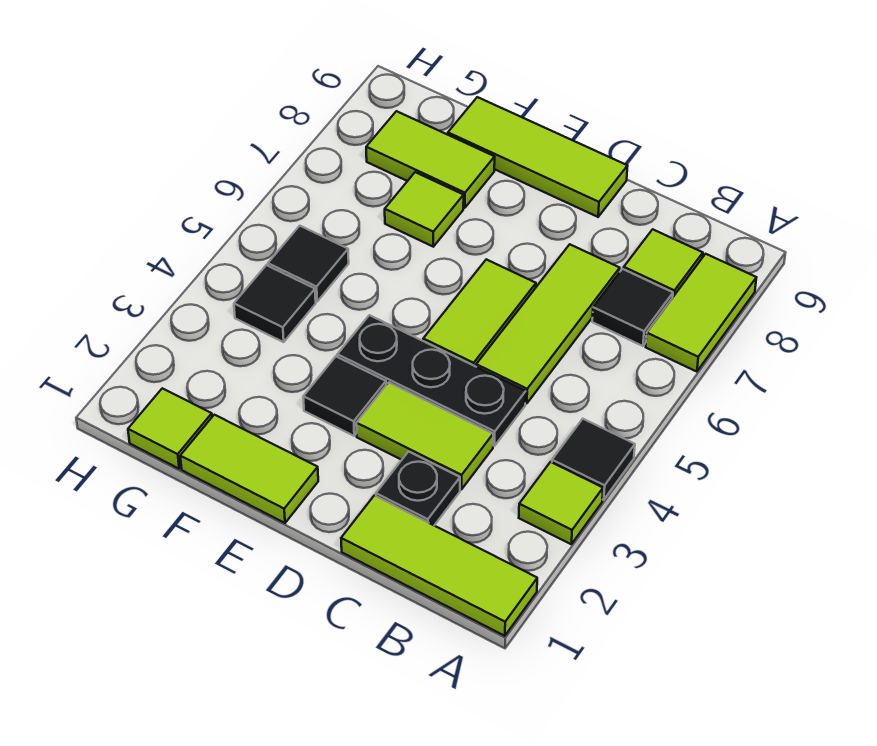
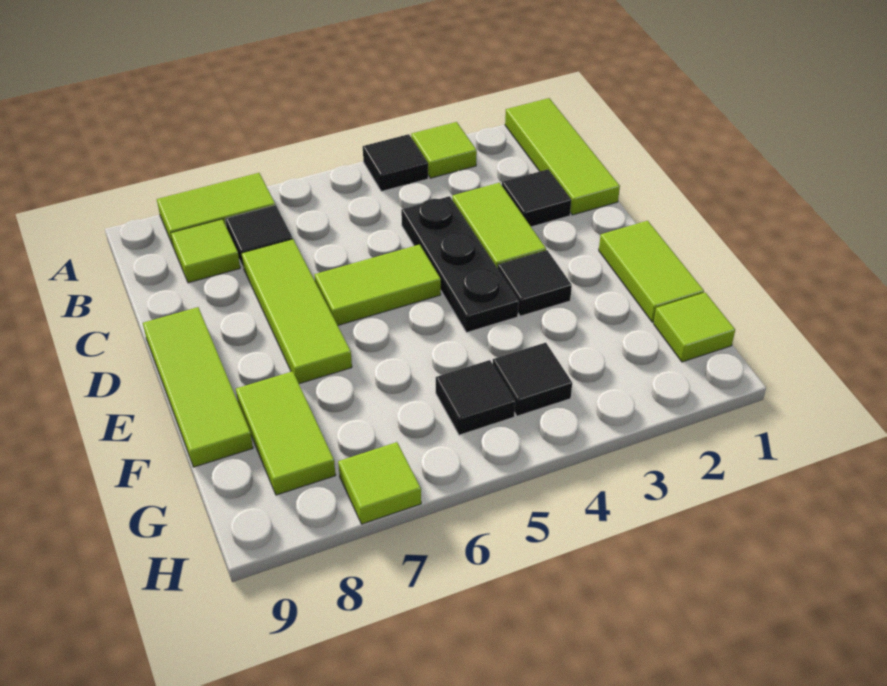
black plate C2 level 1 -> black tile C2 level 1
lime tile C5:C7 level 1 -> lime tile C7:E7 level 1
lime tile F7 level 1 -> lime tile H7 level 1

